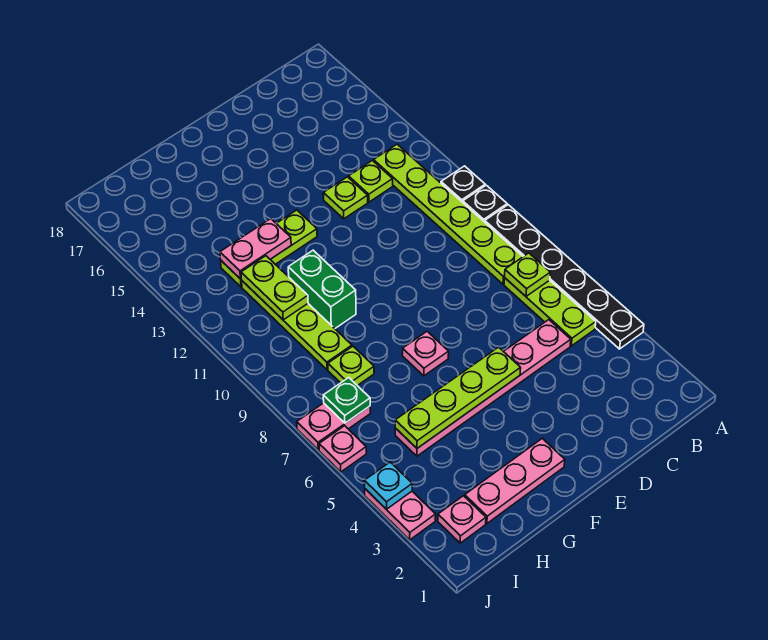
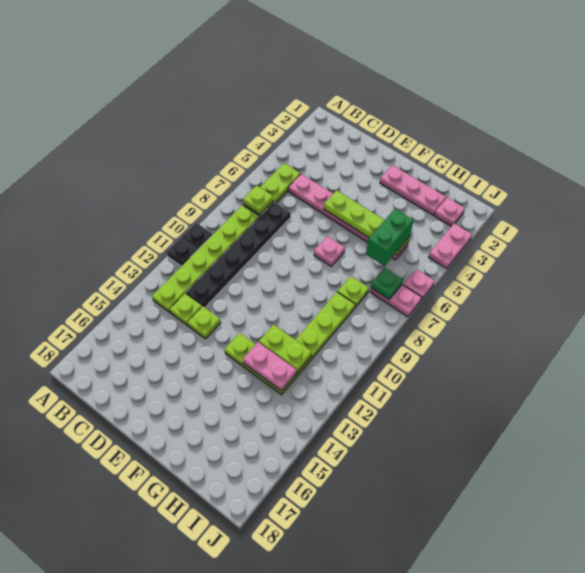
black plate A4:A9 level 1 -> black plate C7:C12 level 1
green brick G10:G11 level 1 -> green brick H5:H6 level 3
lime plate H11:H12 level 2 -> lime plate G12:H12 level 2
cyan plate J4 level 2 -> none

